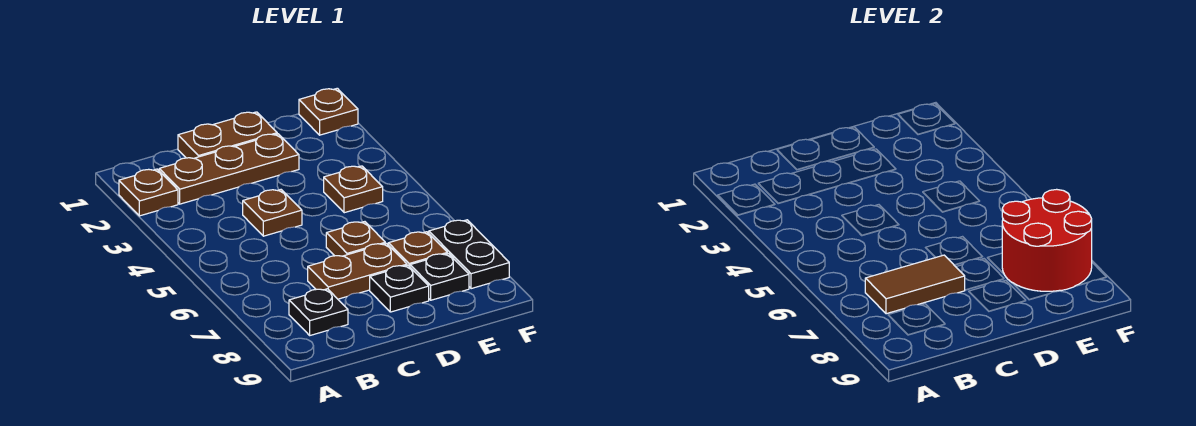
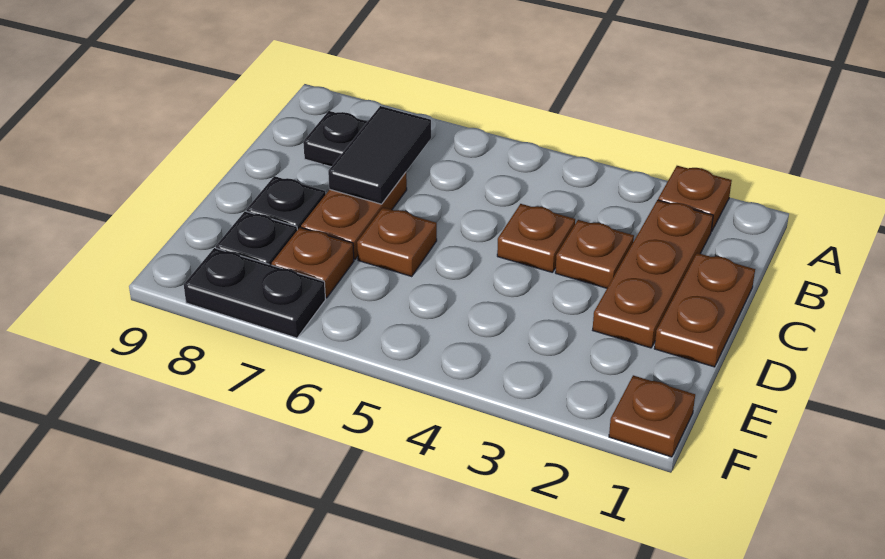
brown tile B7:C7 level 2 -> black tile B7:C7 level 2
brown plate E4 level 1 -> brown plate C3 level 1
red round brick E7:F8 level 2 -> none

